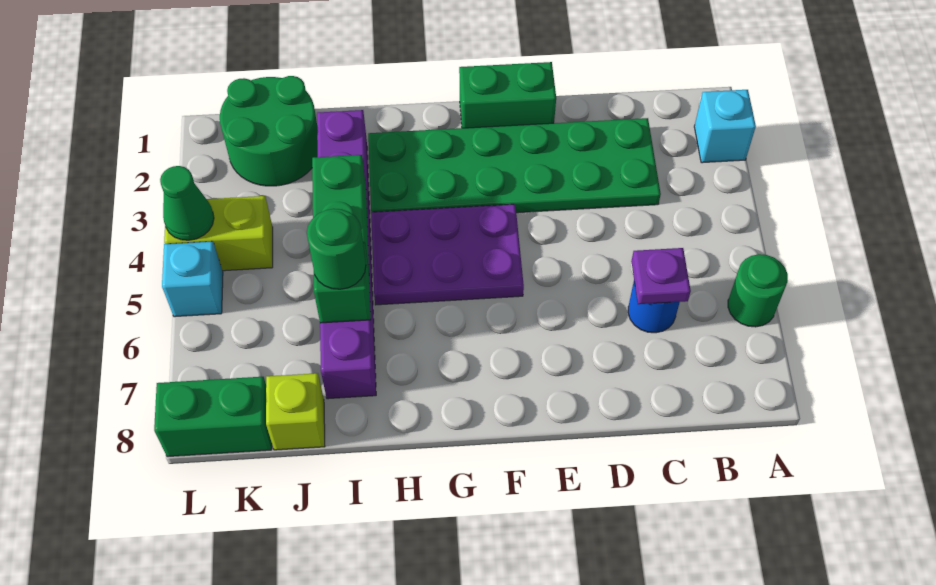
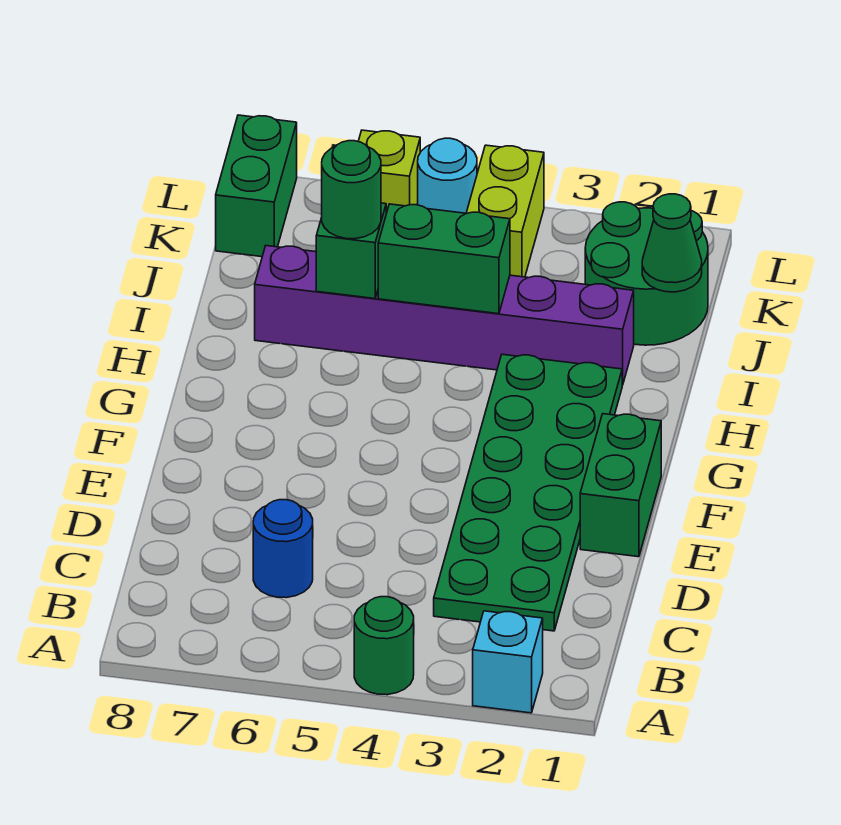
green round brick A6 level 1 -> green round brick A4 level 1
purple plate C6 level 2 -> none
purple plate F4:H5 level 1 -> none
lime brick J8 level 1 -> lime brick L6 level 1
green cone L4 level 2 -> green cone J1 level 2
cyan brick L5 level 1 -> cyan round brick L5 level 1

